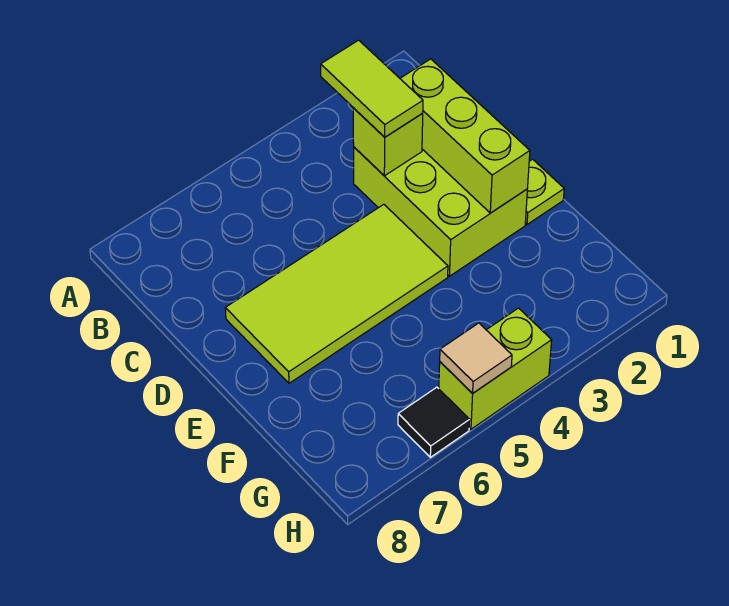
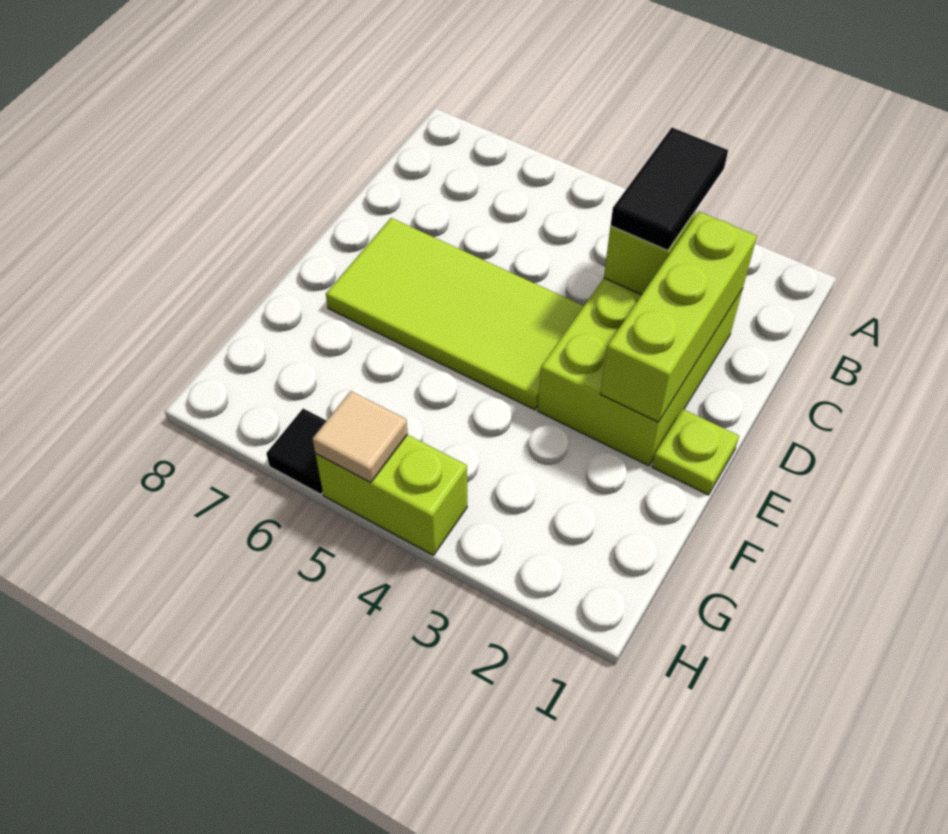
lime tile B3:C3 level 3 -> black tile B3:C3 level 3

